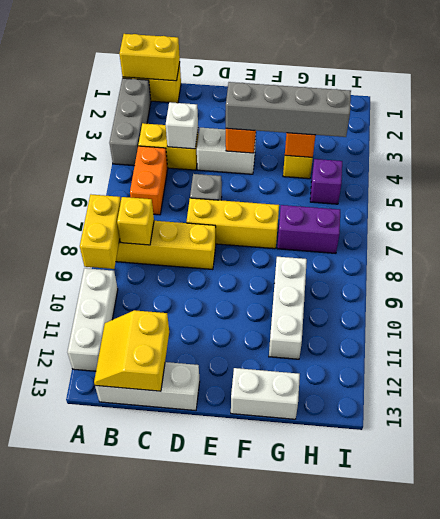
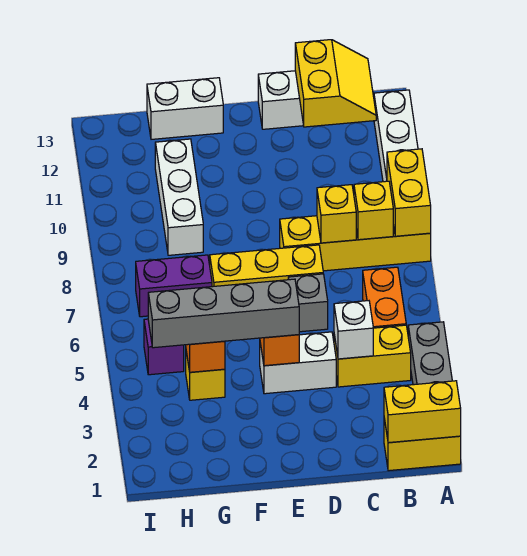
none -> yellow brick C8 level 2

